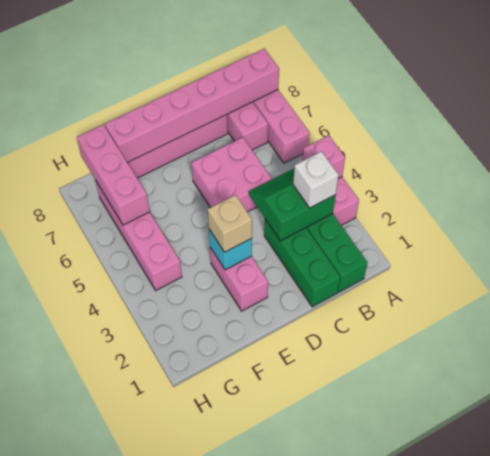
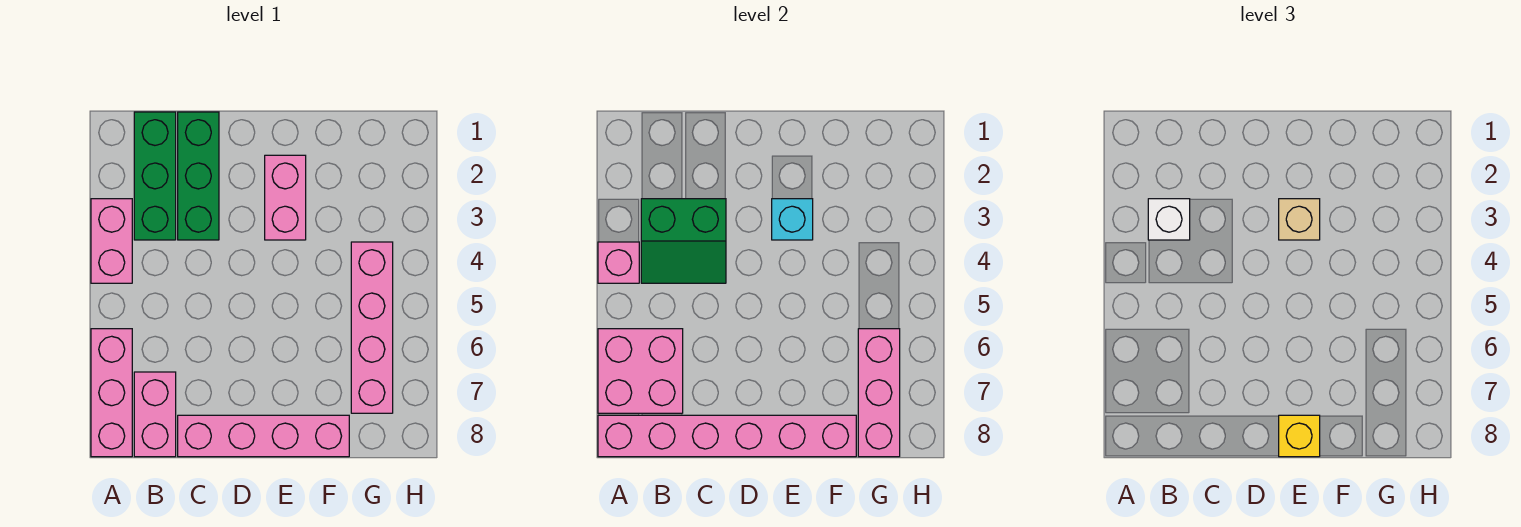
pink brick C5:D6 level 1 -> pink brick A6:B7 level 2
none -> yellow brick E8 level 3

